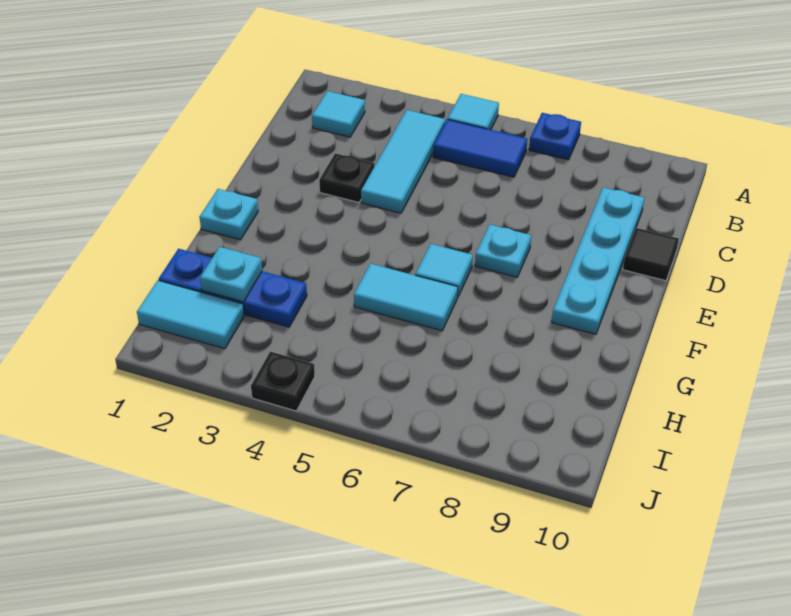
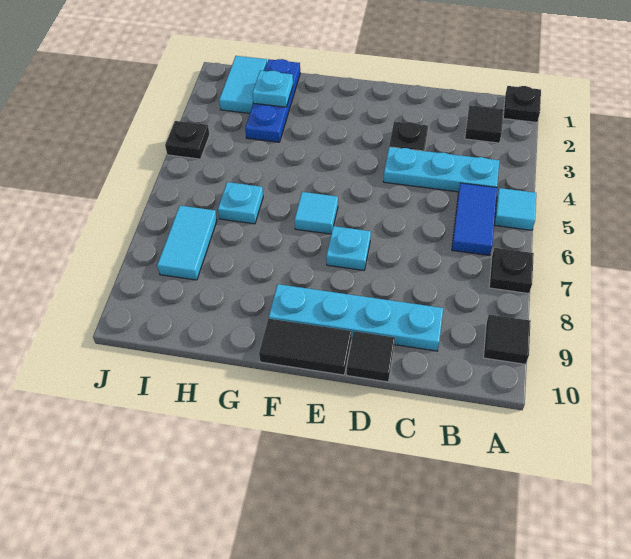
none -> black plate A1 level 1
blue plate A7 level 1 -> black plate A7 level 1
none -> black tile A9 level 1
cyan tile B2 level 1 -> black tile B2 level 1
cyan tile B4:D4 level 1 -> cyan plate B4:D4 level 1
none -> black tile E10:F10 level 1
cyan plate F1 level 1 -> cyan plate H6 level 1
cyan tile G5:G6 level 1 -> cyan tile I7:I8 level 1

